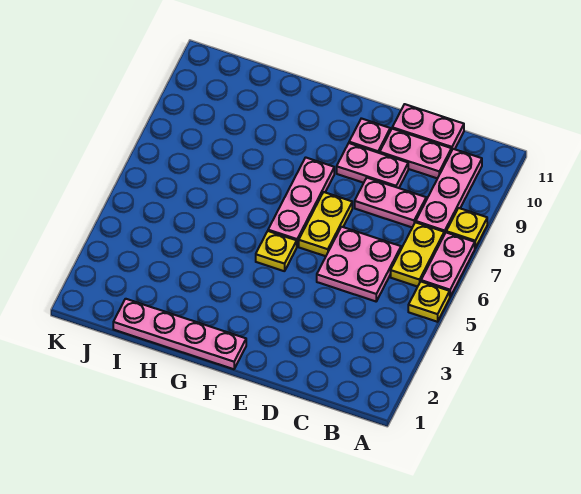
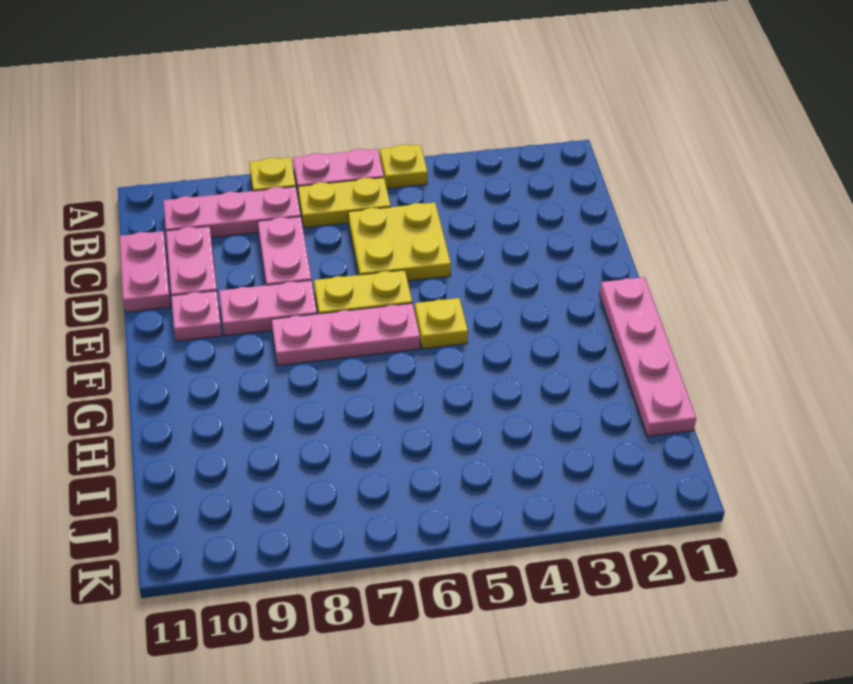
pink plate C5:D6 level 1 -> yellow plate C5:D6 level 1
pink plate D9:E9 level 1 -> pink plate E8:E9 level 1

